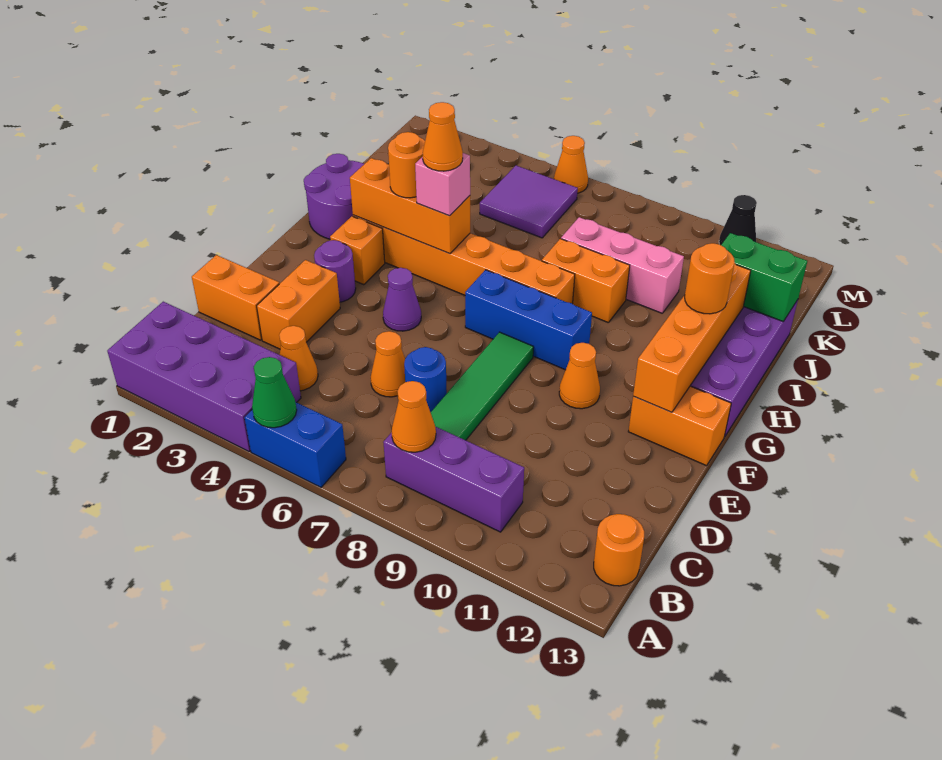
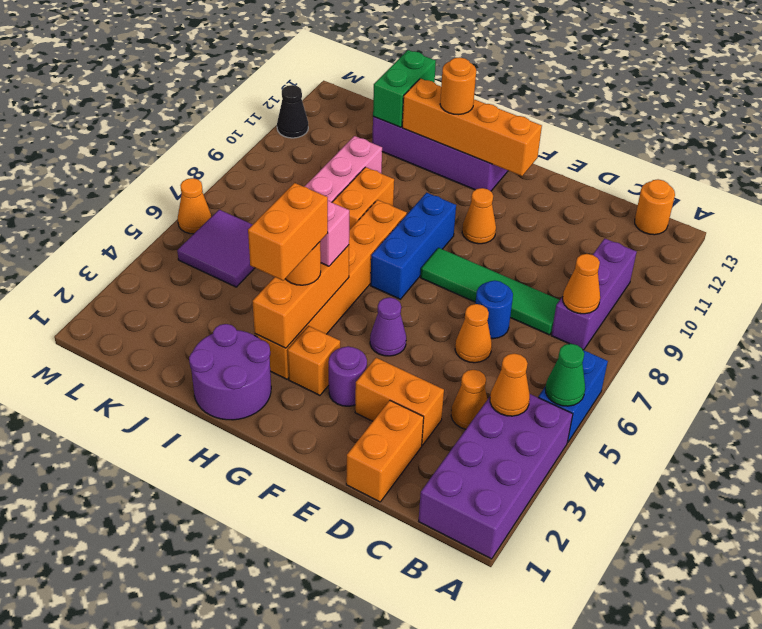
orange brick F12:F13 level 1 -> orange brick H3:H4 level 4
orange cone H5 level 4 -> orange cone B4 level 2

